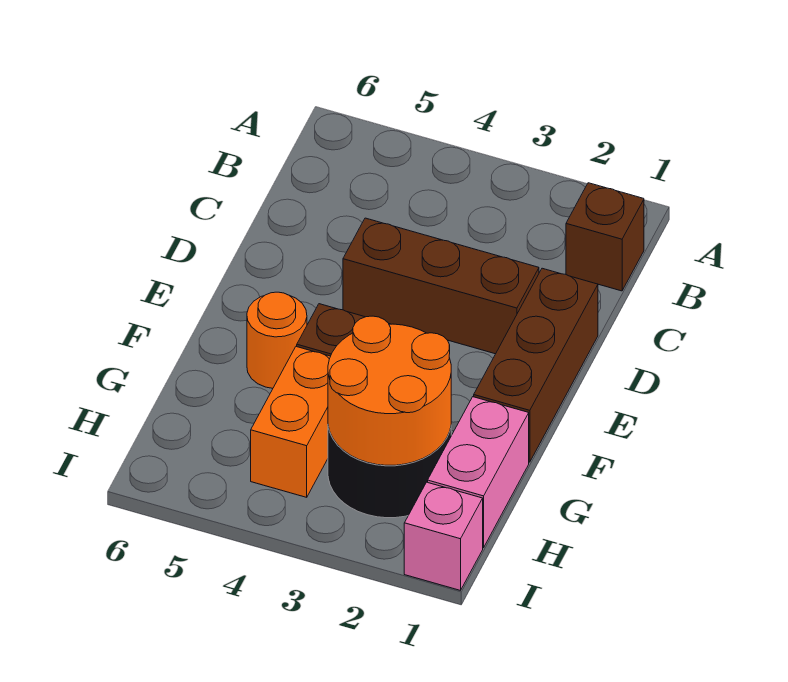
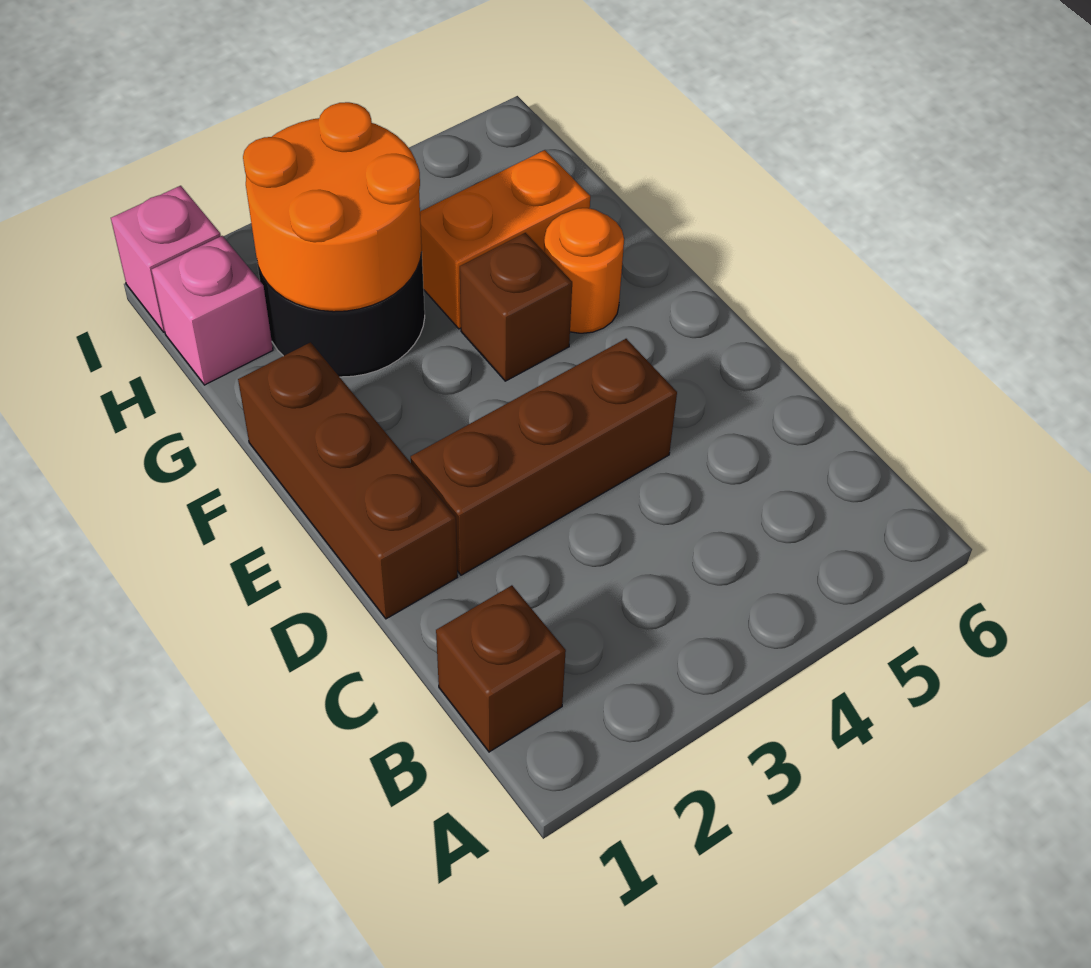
pink brick G1:H1 level 1 -> pink brick H1 level 1
orange brick G4:H4 level 1 -> orange brick G4:G5 level 1

